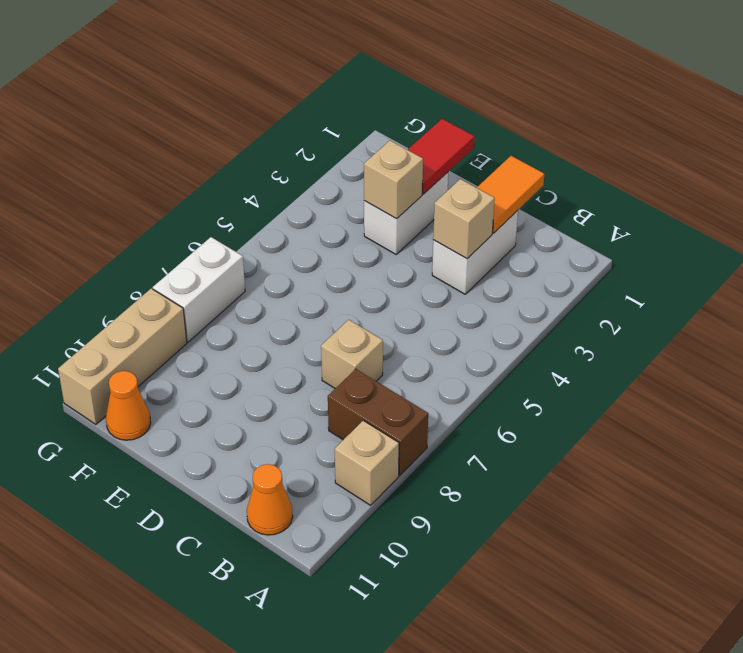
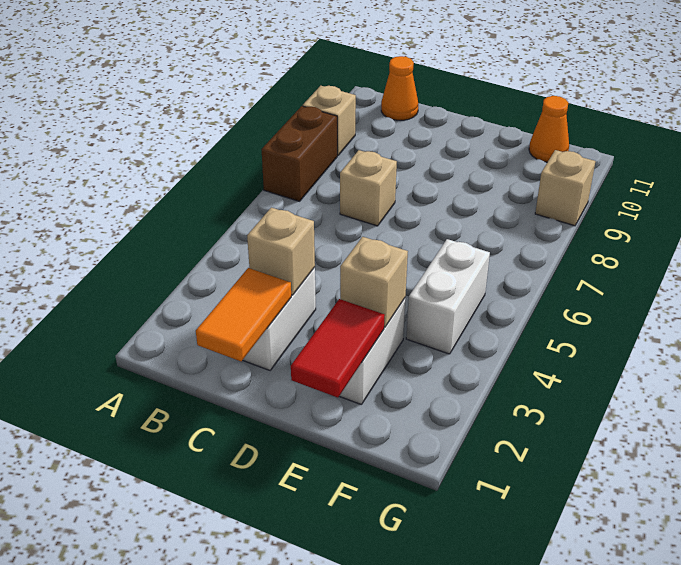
brown brick A8:B8 level 1 -> brown brick A7:A8 level 1
white brick G7:G8 level 1 -> white brick F4:F5 level 1
tan brick G9:G11 level 1 -> tan brick G9 level 1

